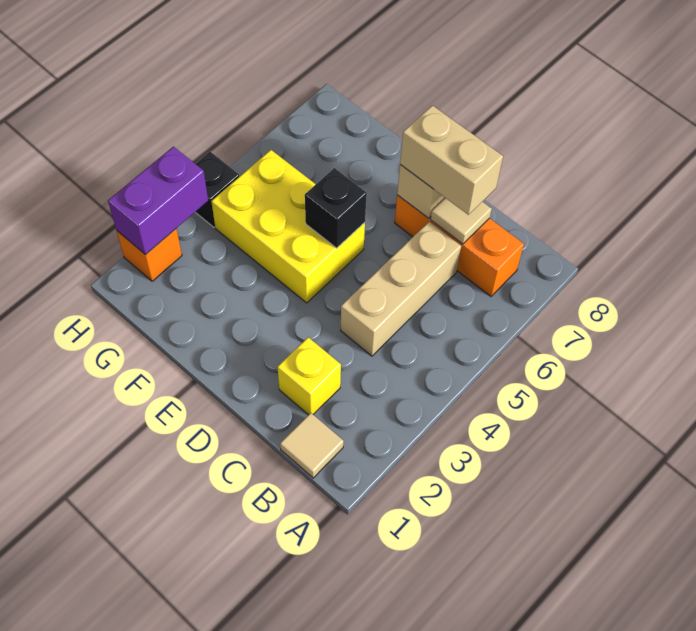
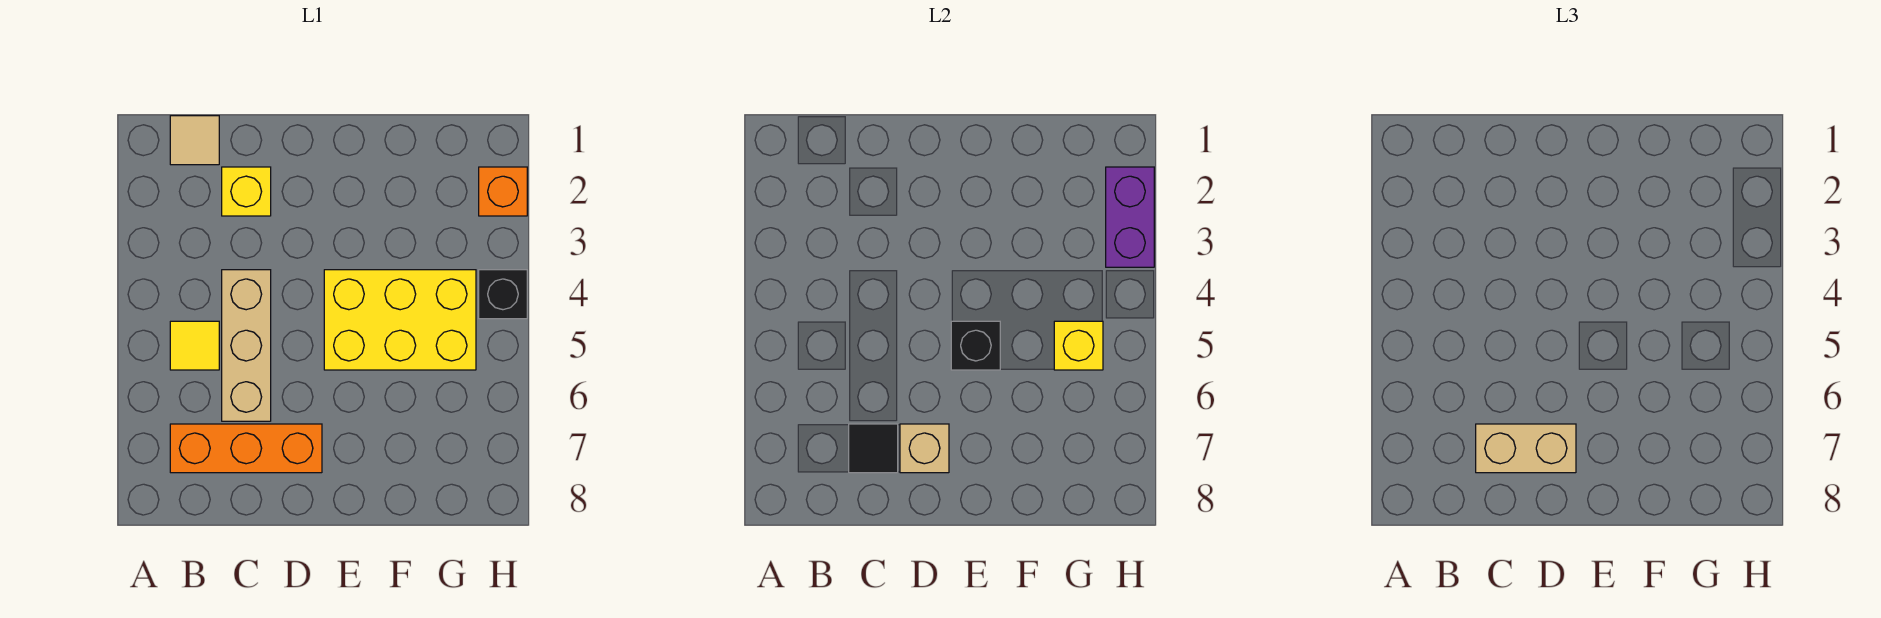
none -> yellow tile B5 level 1
tan tile C7 level 2 -> black tile C7 level 2
none -> yellow brick G5 level 2

